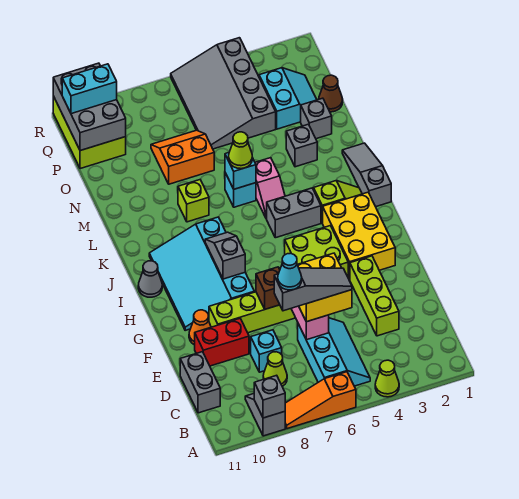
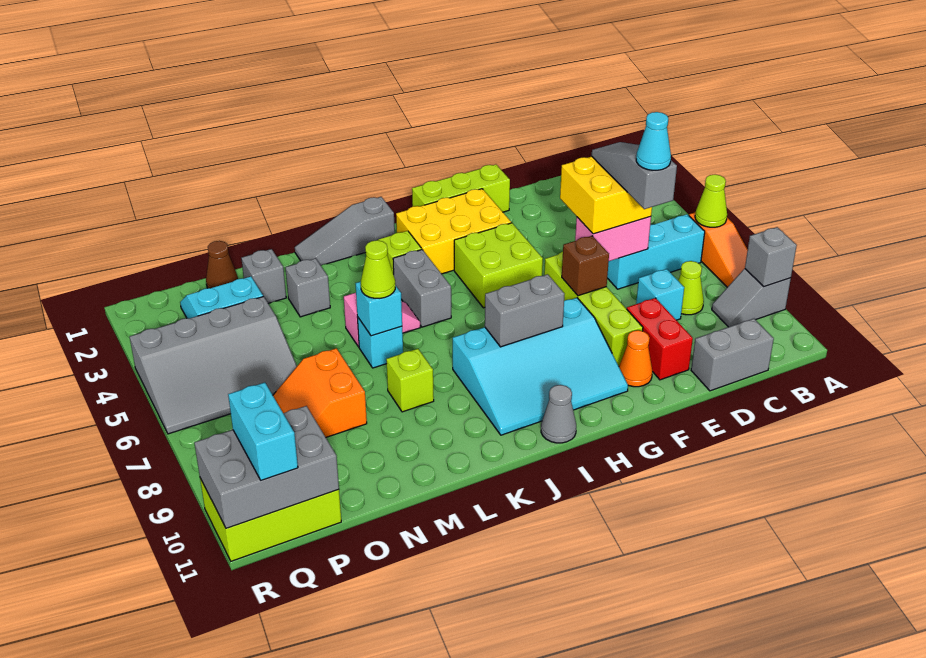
lime cone A4 level 1 -> lime cone A6 level 2
lime brick D3:F3 level 1 -> lime brick F1:H1 level 1
grey slope H8:I8 level 2 top H -> grey brick H8:I8 level 2

